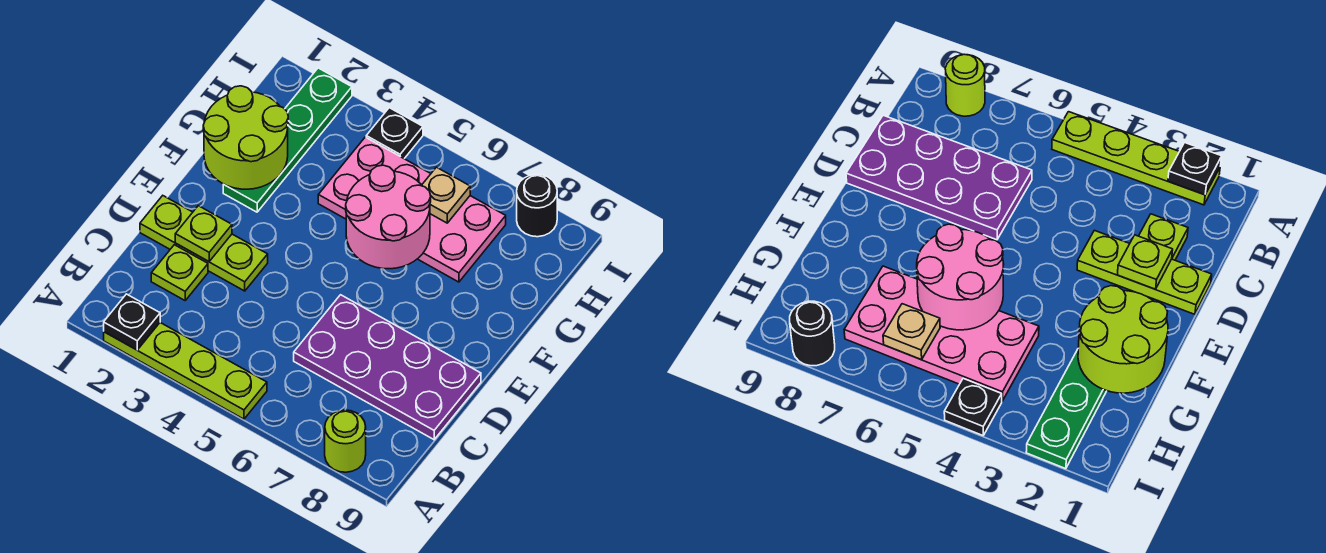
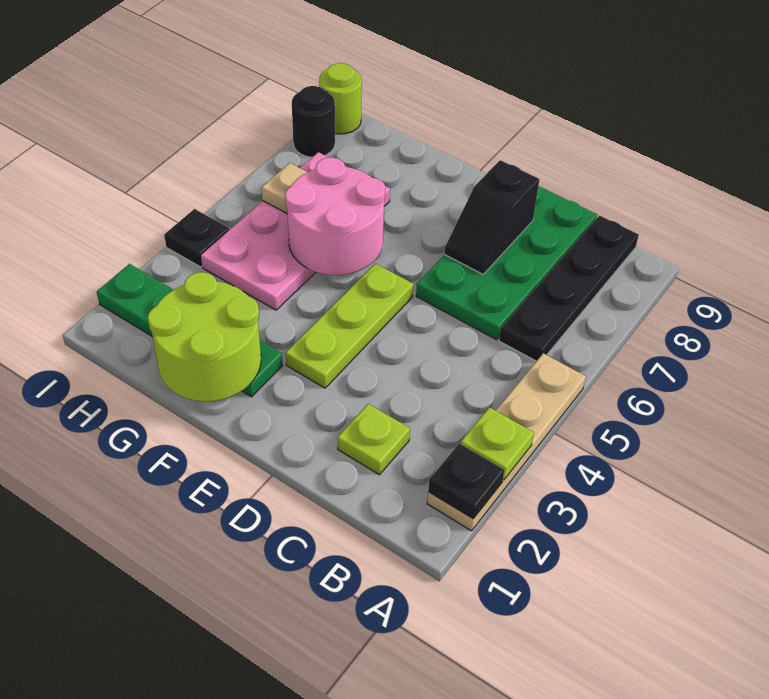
lime plate A2:A5 level 1 -> tan plate A2:A5 level 1
lime round brick A8 level 1 -> lime round brick I9 level 1
none -> black plate B6:B9 level 1
purple plate C6:D9 level 1 -> green plate C6:D9 level 1
lime plate D1:D3 level 1 -> lime plate E3:E5 level 1
lime plate D2 level 2 -> lime plate A3 level 2
none -> black slope D7:D8 level 2 top 8

